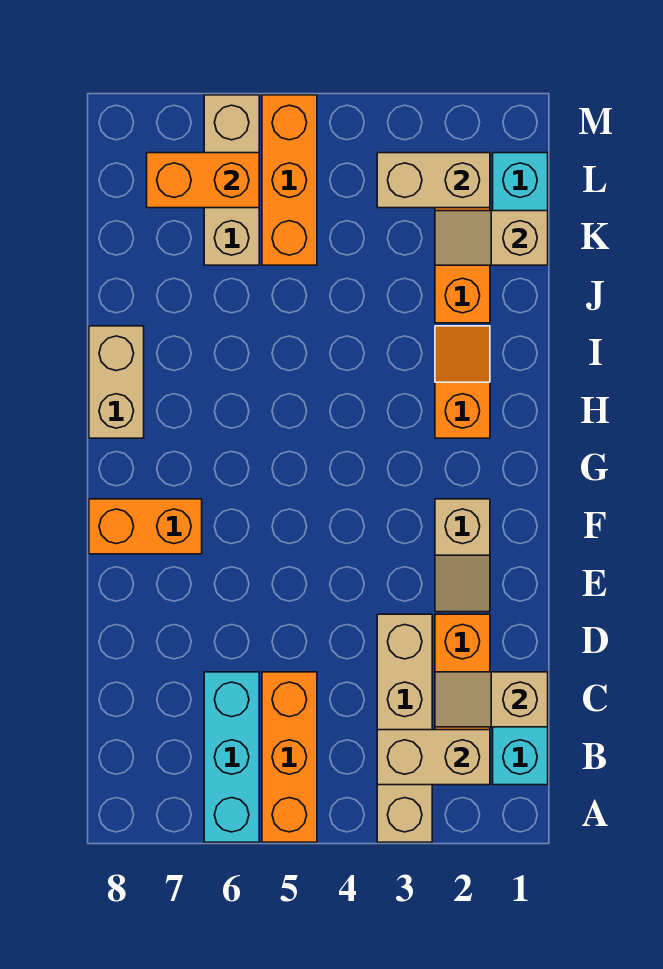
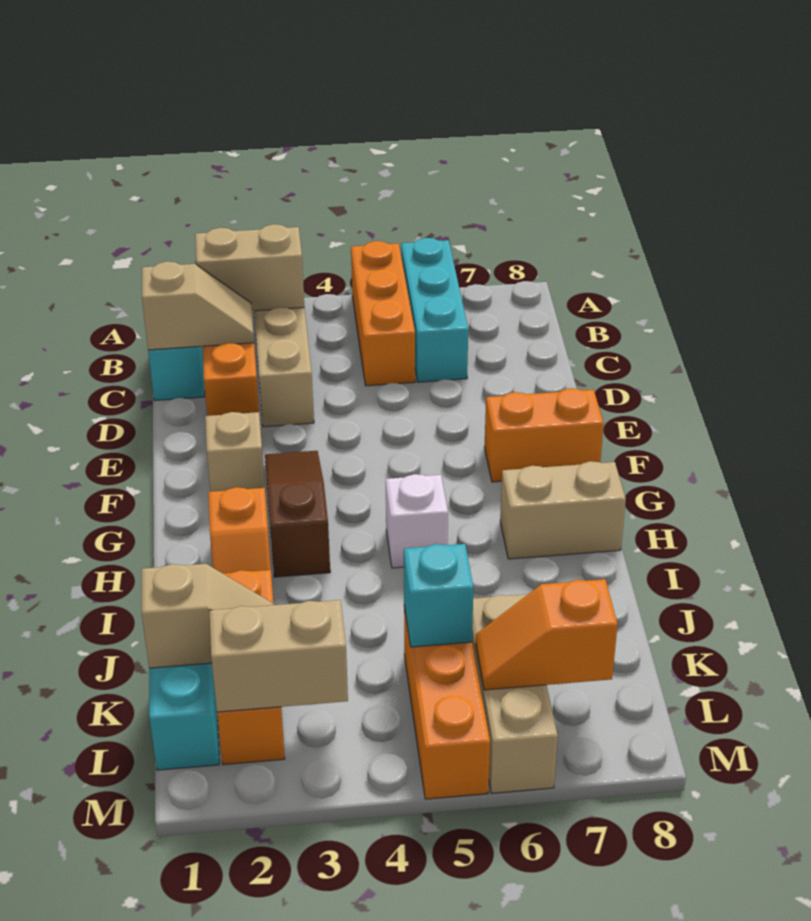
none -> brown slope F3:H3 level 1 top H
none -> white brick H5 level 1
tan brick H8:I8 level 1 -> tan brick H7:H8 level 1
none -> cyan brick K5 level 2
orange brick L6:L7 level 2 -> orange slope L6:L7 level 2 top 7

